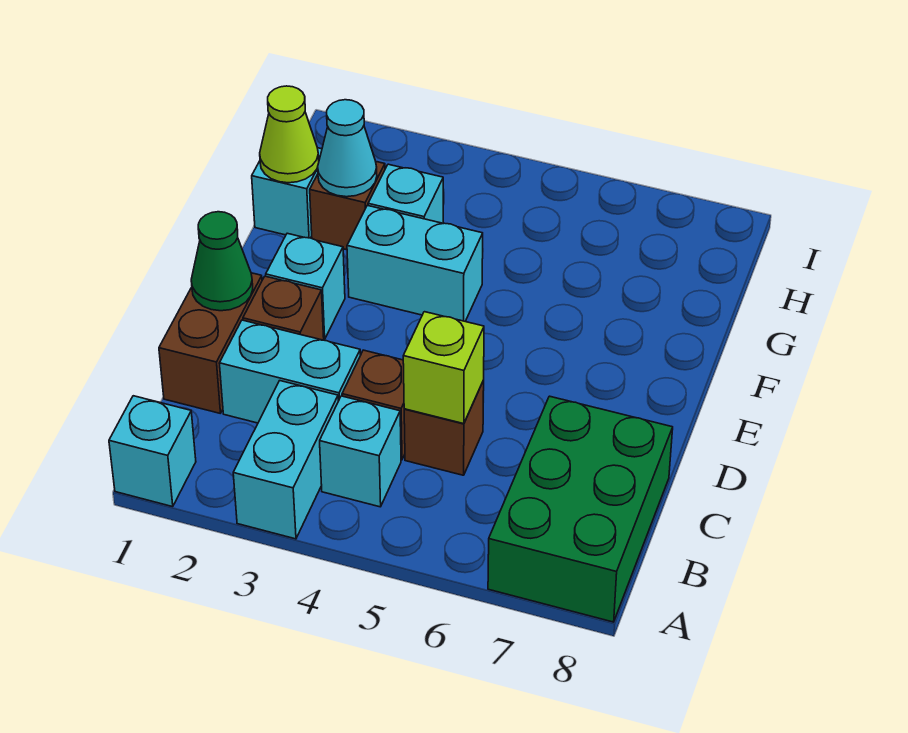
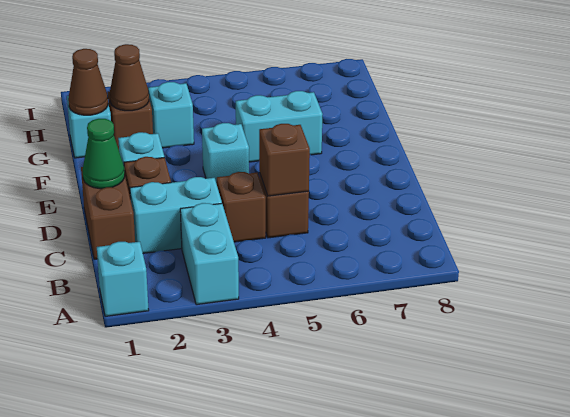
green brick A7:C8 level 1 -> none
cyan brick B4 level 1 -> cyan brick E4 level 1
lime brick C5 level 2 -> brown brick C5 level 2
cyan brick F3:F4 level 1 -> cyan brick F5:F6 level 1
lime cone G1 level 2 -> brown cone G1 level 2
cyan cone G2 level 2 -> brown cone G2 level 2

